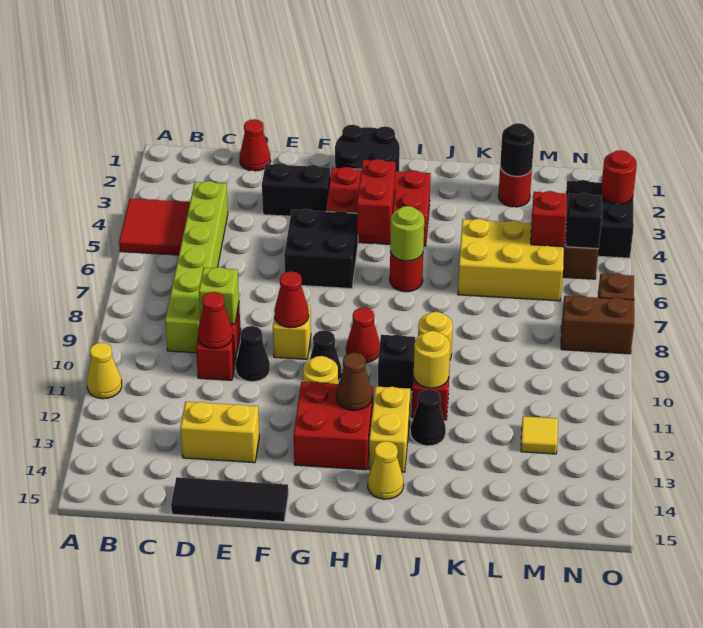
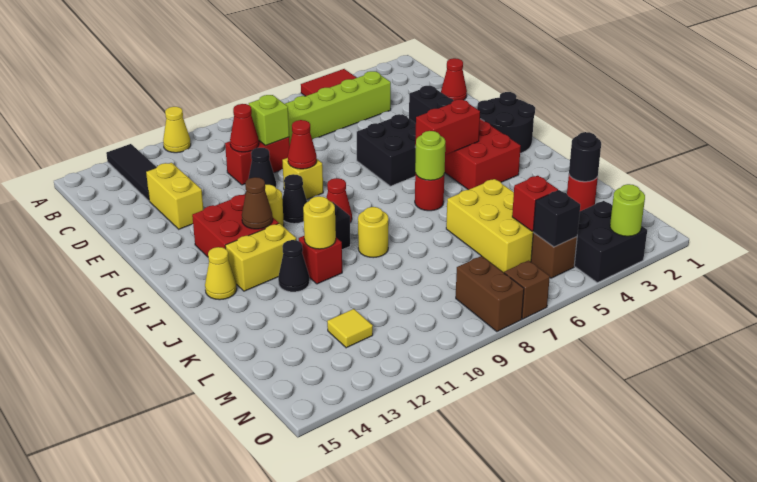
black tile D15:F15 level 1 -> black tile A13:C13 level 1
red round brick O3 level 2 -> lime round brick O3 level 2

